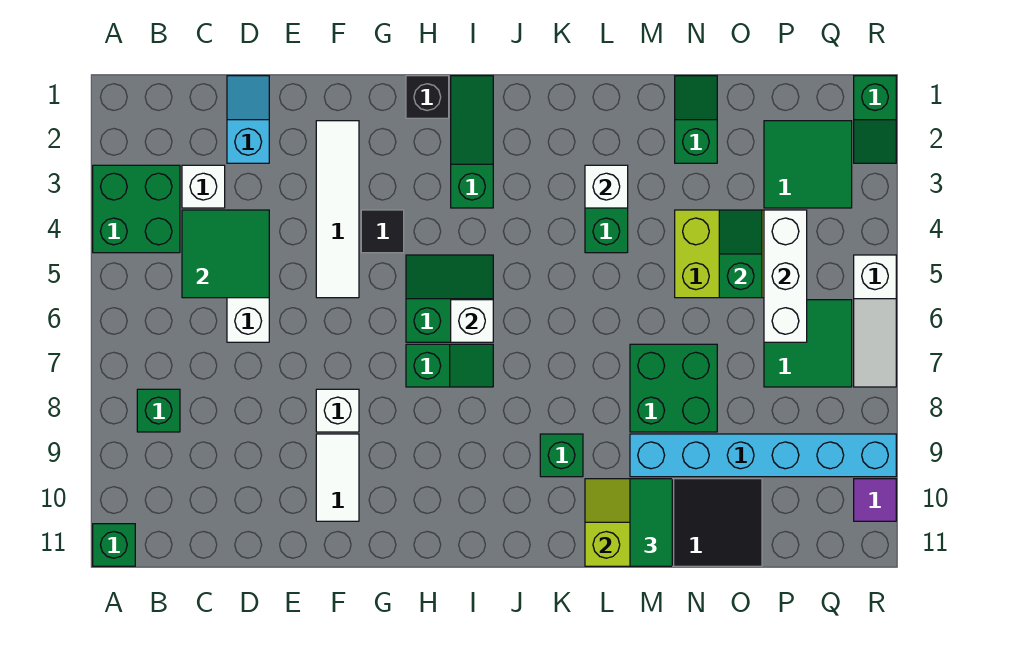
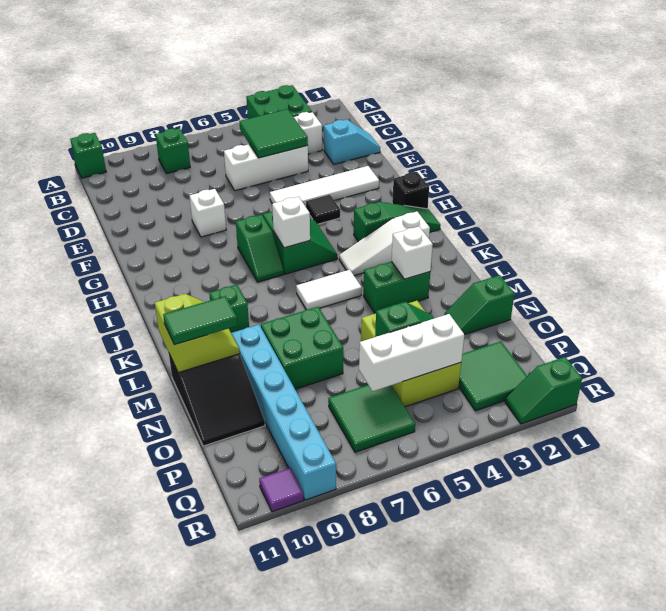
white tile F9:F10 level 1 -> white tile K5:K6 level 1
green slope N1:N2 level 1 top 2 -> green slope N1:N2 level 1 top 1
white slope R5:R7 level 1 top 5 -> white slope J2:J4 level 1 top 2

